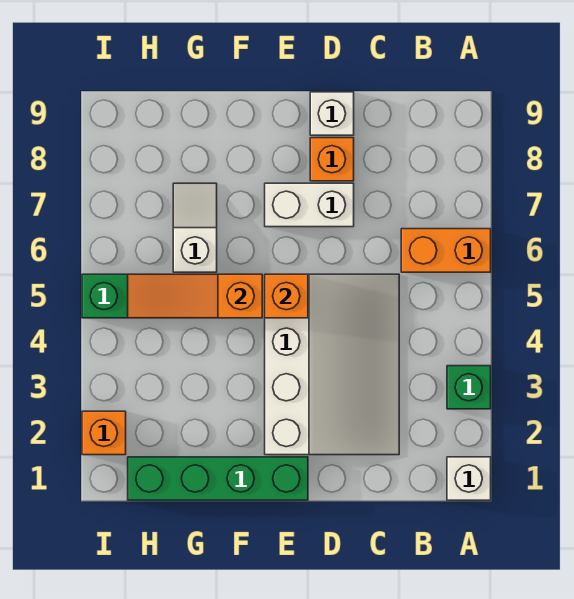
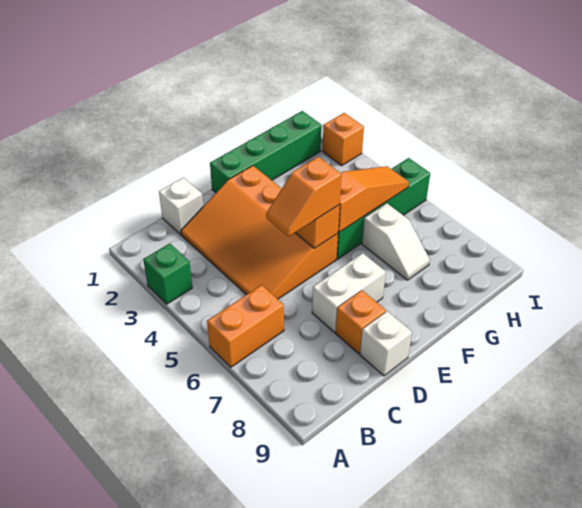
white brick A1 level 1 -> white brick C1 level 1
white slope C2:E5 level 1 top E -> orange slope C2:E5 level 1 top E
none -> orange slope D5:E5 level 3 top E

